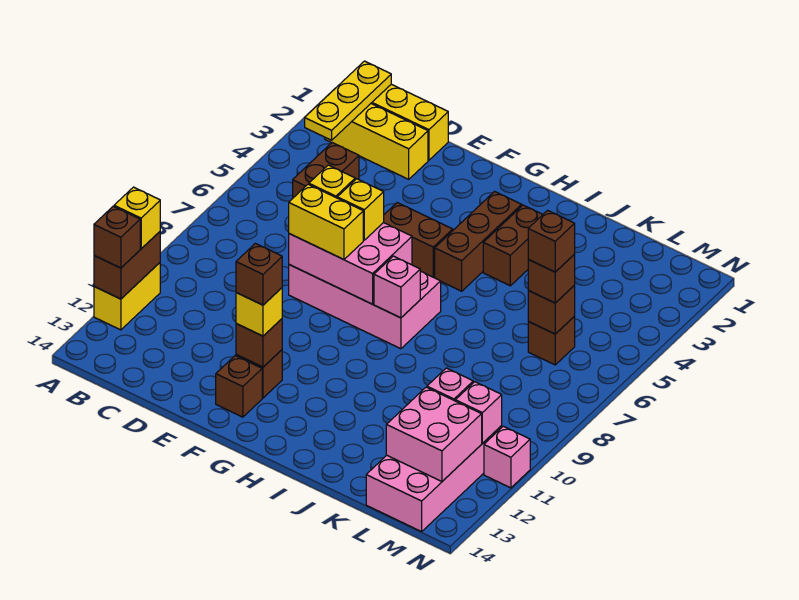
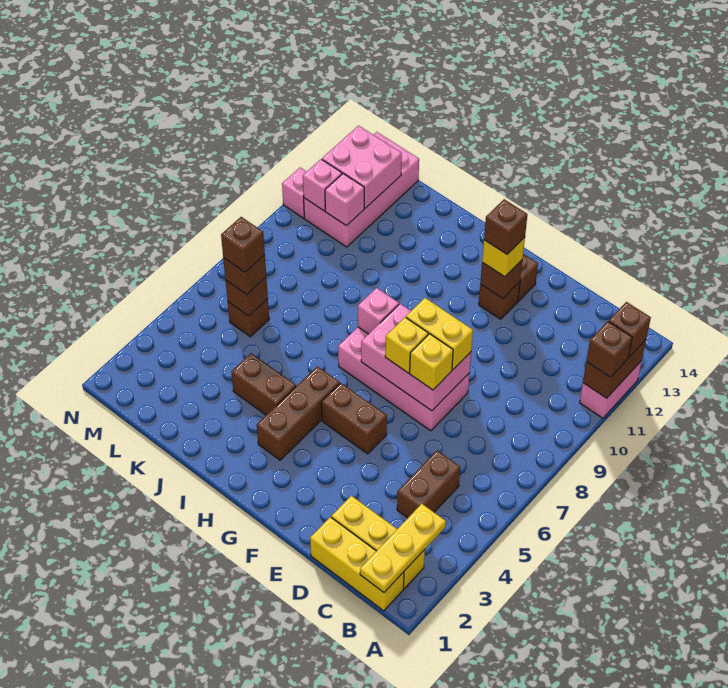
yellow brick A11:A12 level 1 -> pink brick A11:A12 level 1
yellow brick A11 level 3 -> brown brick A11 level 3
brown brick I3:I4 level 1 -> brown brick I4:J4 level 1

